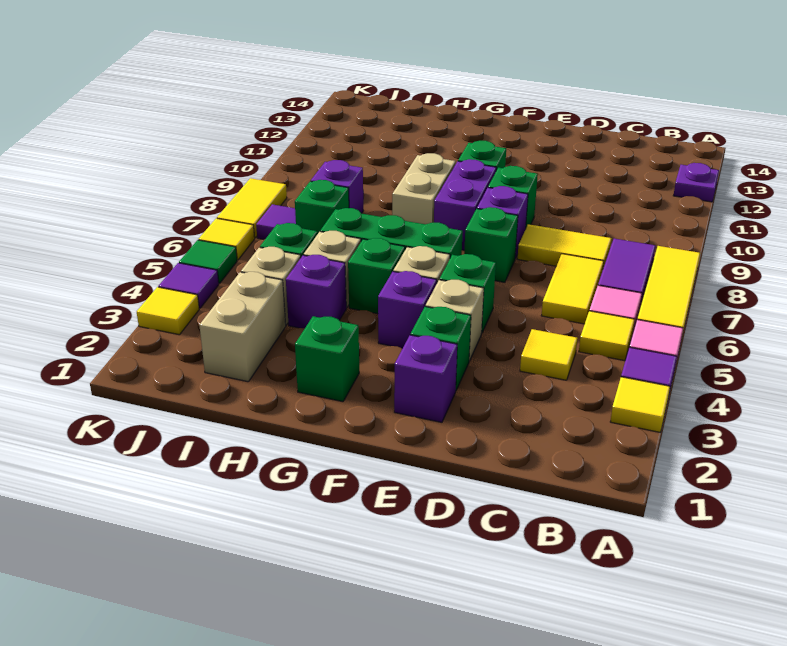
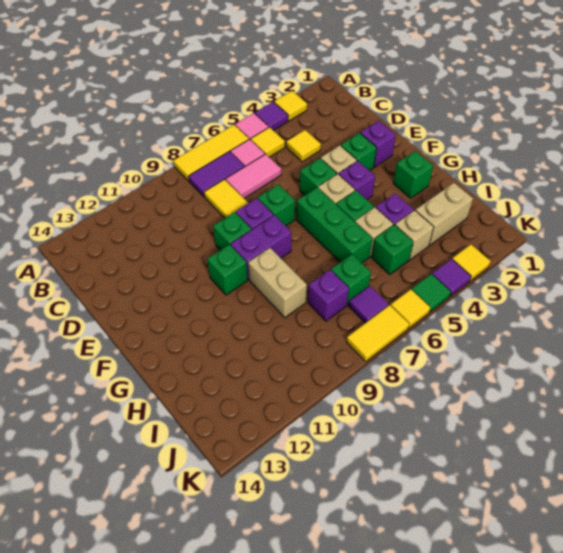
purple plate A12 level 1 -> none
yellow tile C6:C7 level 1 -> pink tile C6:C7 level 1
tan brick G8:G9 level 1 -> tan brick G9:H9 level 1

